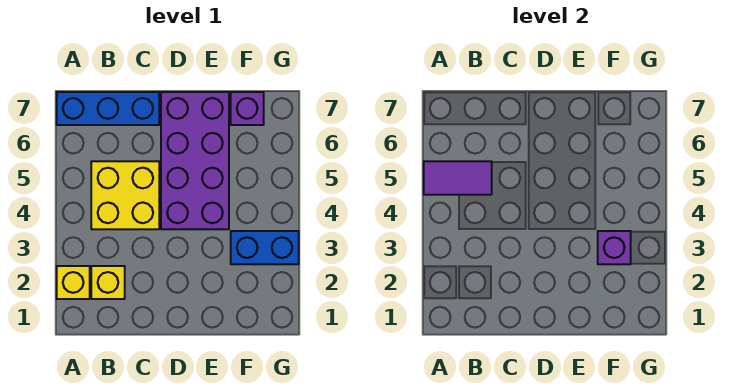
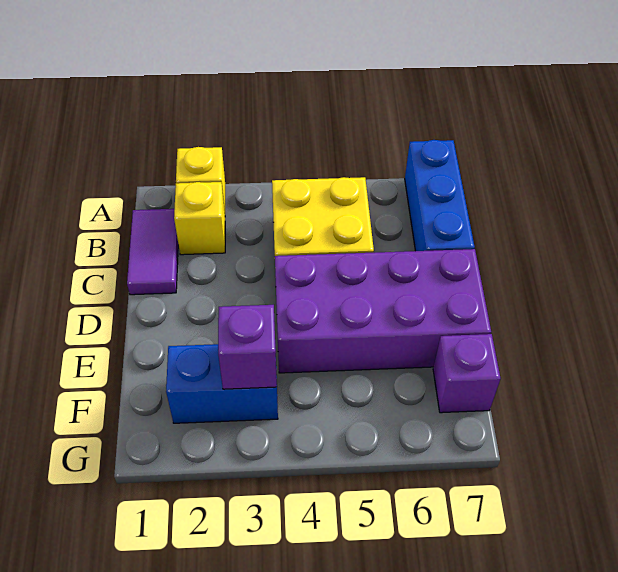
purple tile A5:B5 level 2 -> purple tile B1:C1 level 1
blue brick F3:G3 level 1 -> blue brick F2:F3 level 1

